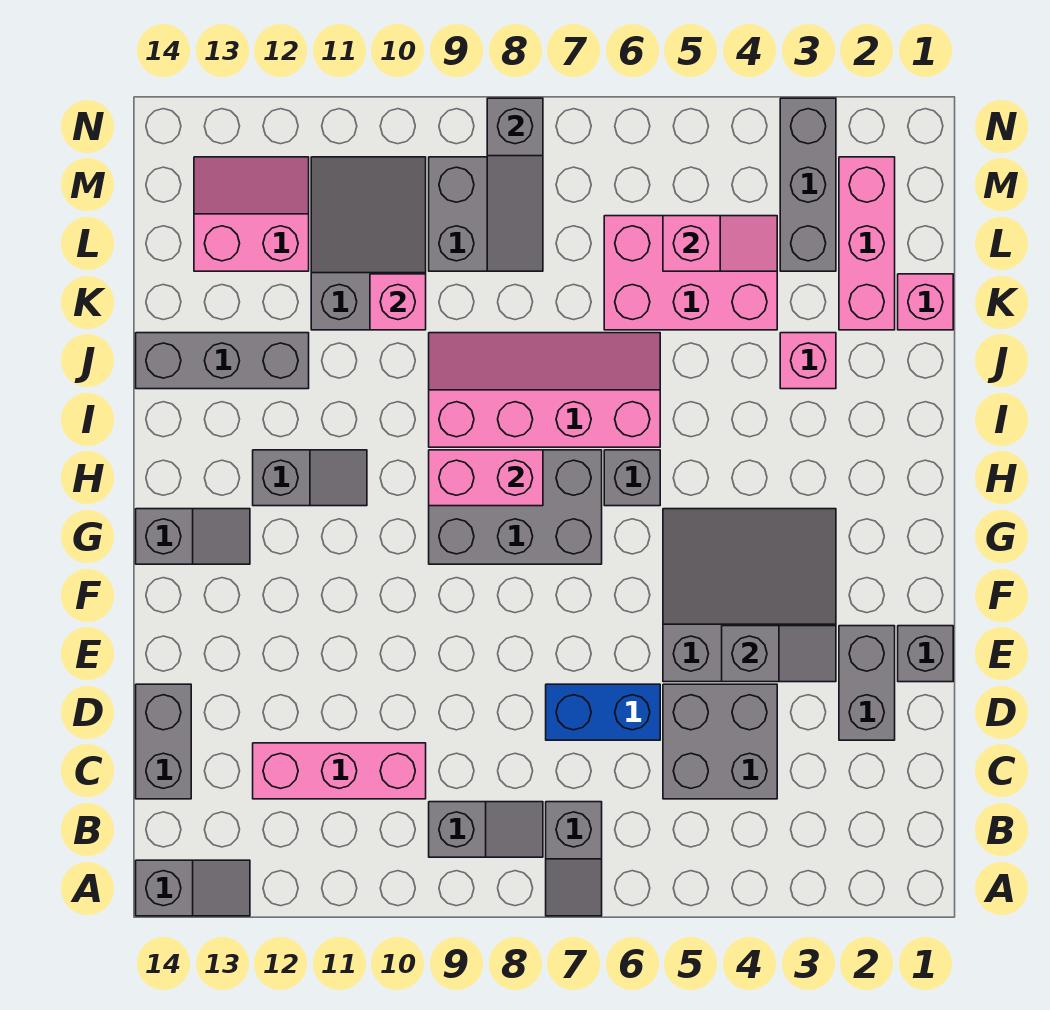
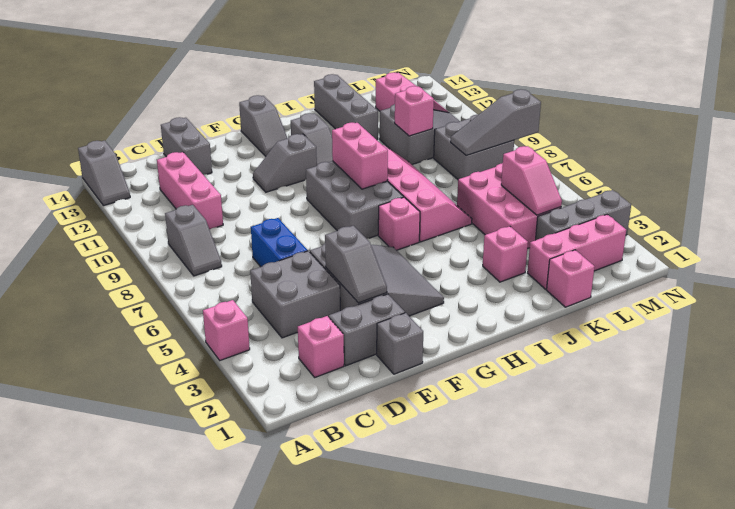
none -> pink brick A4 level 1
grey slope A7:B7 level 1 top B -> grey slope F11:G11 level 1 top G
none -> pink brick C2 level 1
grey brick C14:D14 level 1 -> grey brick D13:D14 level 1
grey brick H6 level 1 -> pink brick H6 level 1

